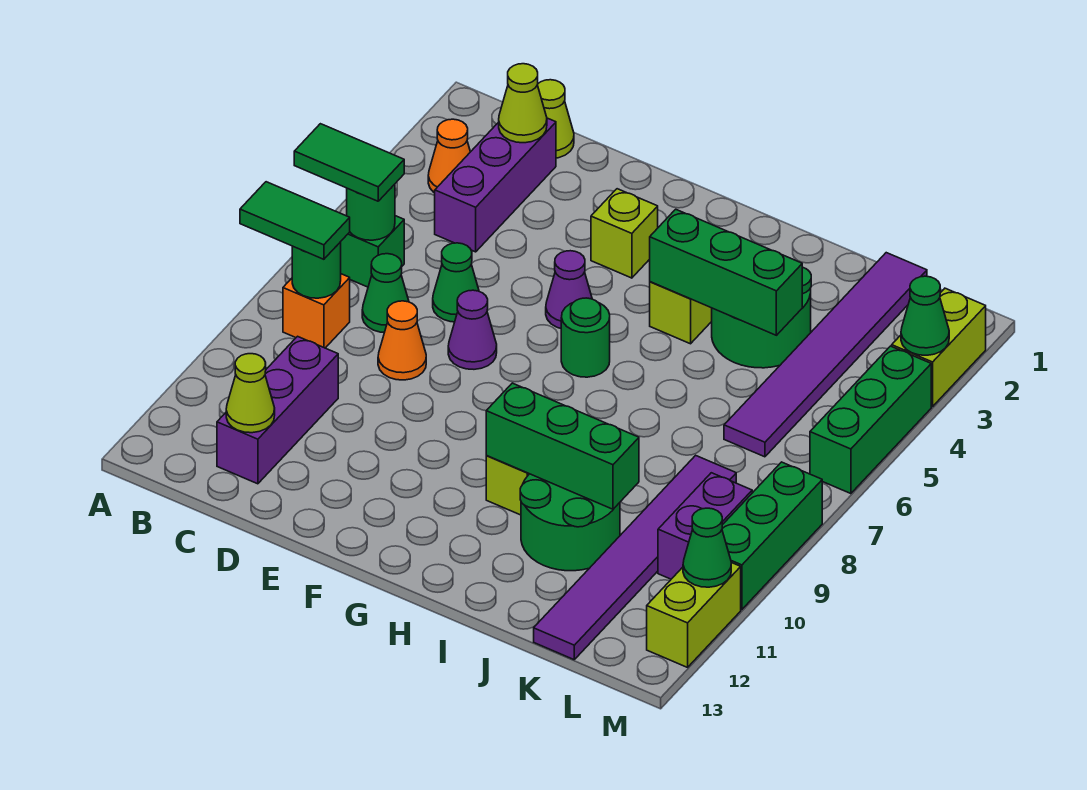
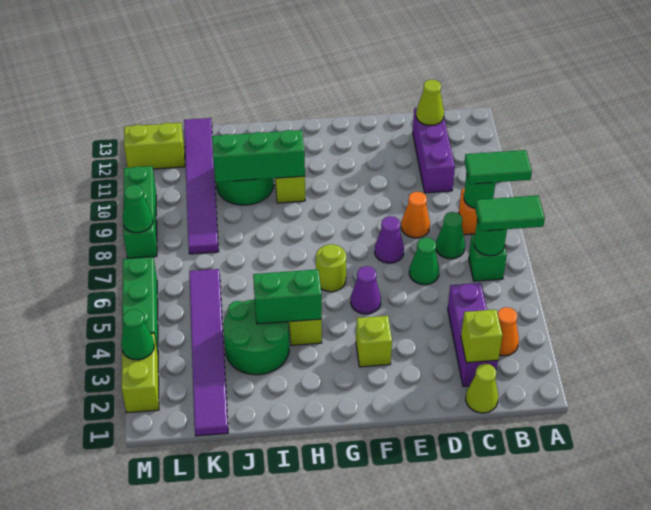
lime cone C2 level 2 -> lime brick C2 level 2
green round brick G6 level 1 -> lime round brick G6 level 1
green brick H4:J4 level 2 -> green brick H4:I4 level 2
purple brick L9:L10 level 1 -> none
lime brick M11:M12 level 1 -> lime brick L12:M12 level 1
green cone M11 level 2 -> green cone M8 level 2

